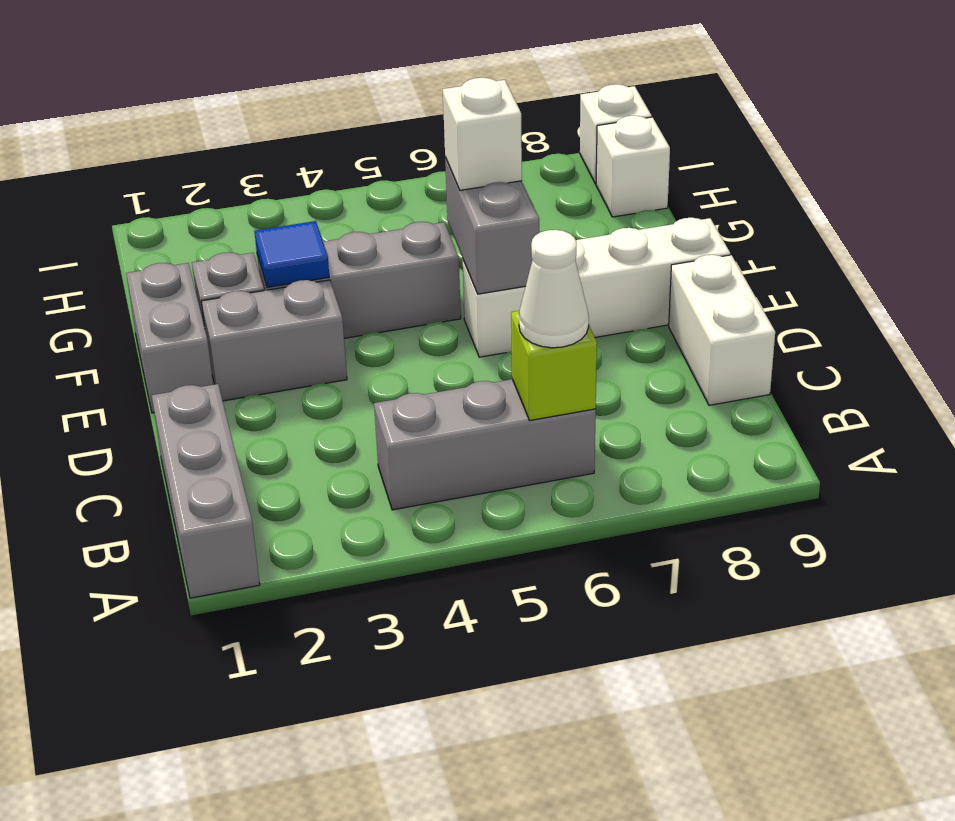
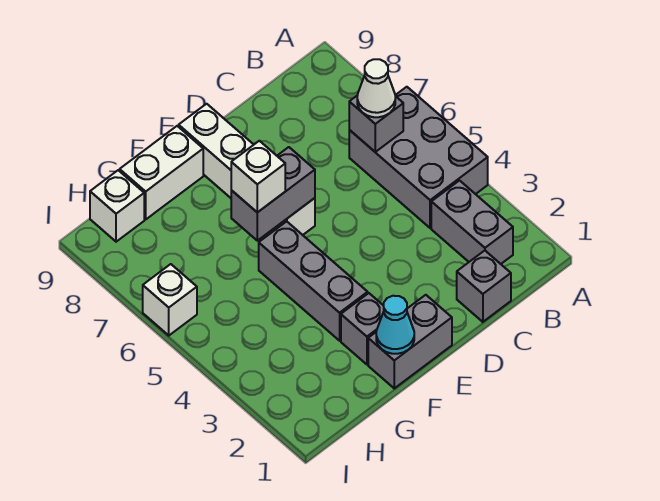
grey brick A1:C1 level 1 -> grey brick C1 level 1
grey brick B4:B6 level 1 -> grey brick A4:B6 level 1
lime brick B6 level 2 -> grey brick B6 level 2
white brick C9:D9 level 1 -> white brick F9:G9 level 1
grey brick E2:E3 level 1 -> grey brick B2:B3 level 1
none -> cyan cone F1 level 2
blue tile F3 level 2 -> none
white brick I9 level 1 -> white brick I6 level 1

